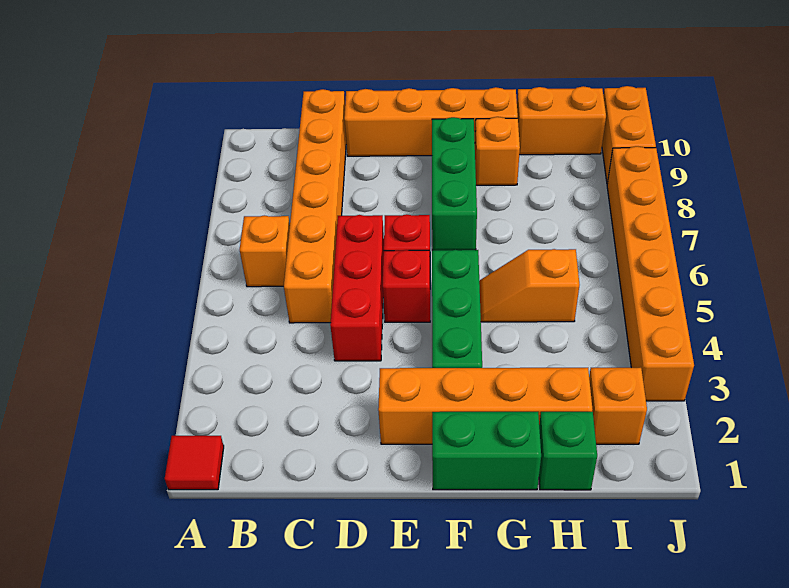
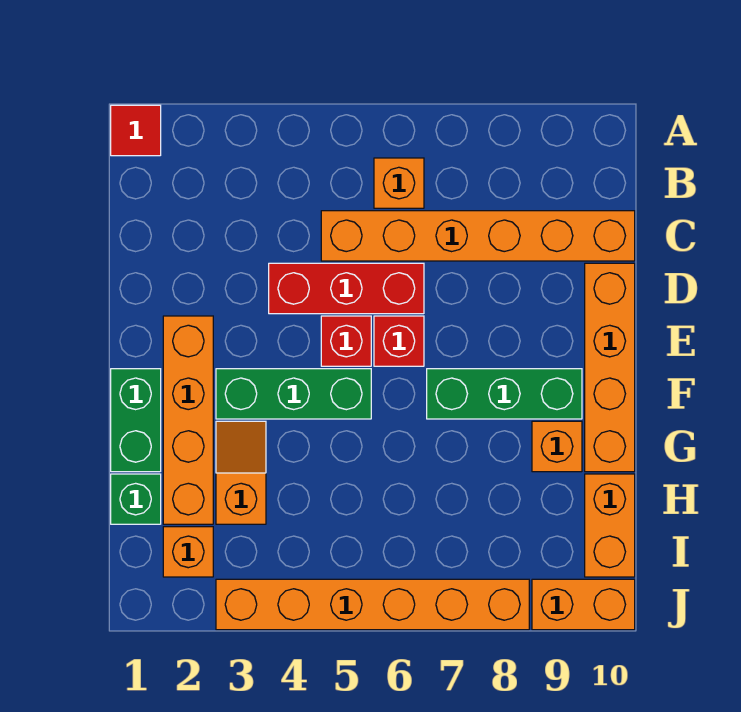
orange slope G5:H5 level 1 top H -> orange slope G3:H3 level 1 top H

